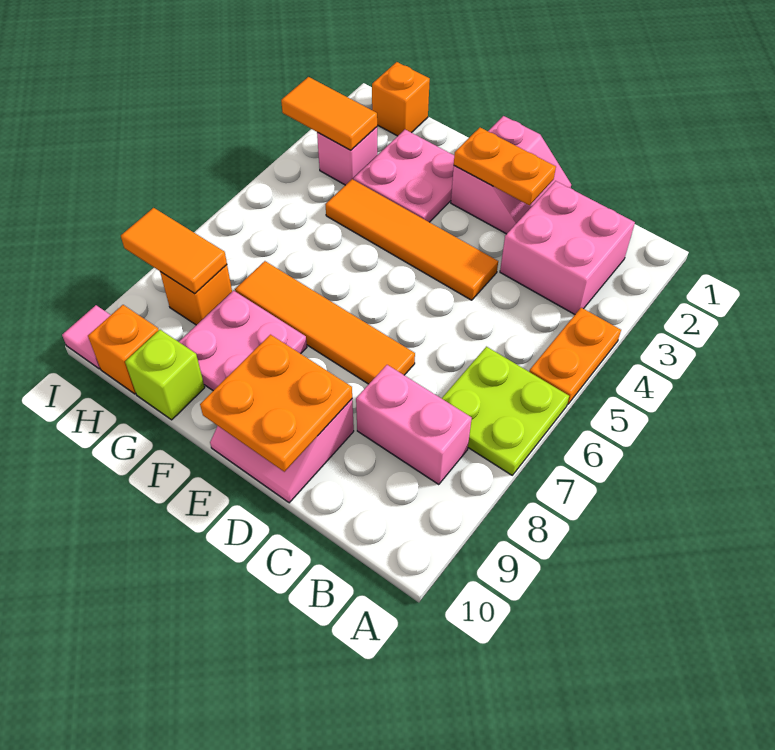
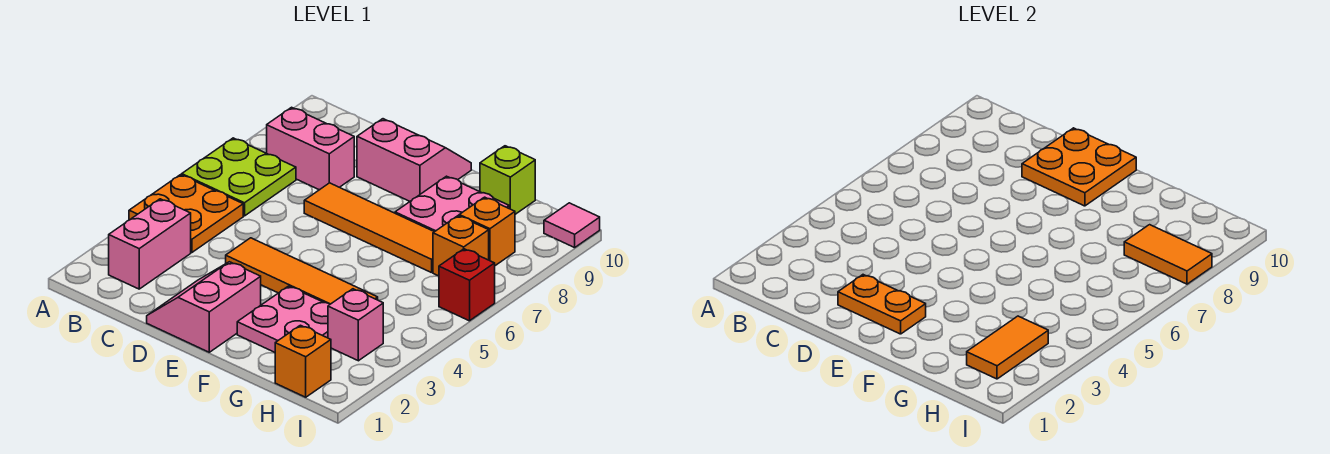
orange plate A4:A5 level 1 -> orange plate A4:B5 level 1
pink brick B2:C3 level 1 -> pink brick B2:B3 level 1
orange tile H3:I3 level 2 -> orange tile H2:H3 level 2
orange brick H10 level 1 -> orange brick H7 level 1
none -> red brick I6 level 1

